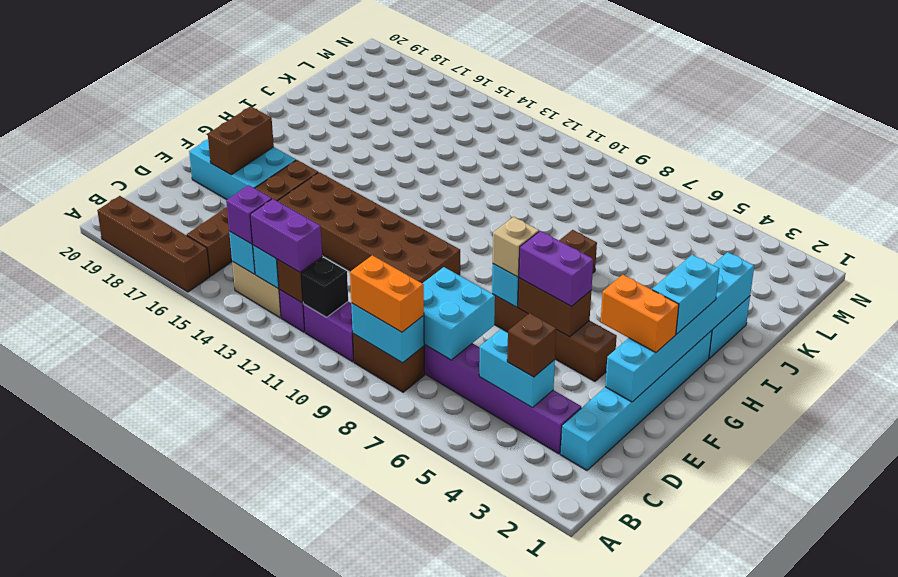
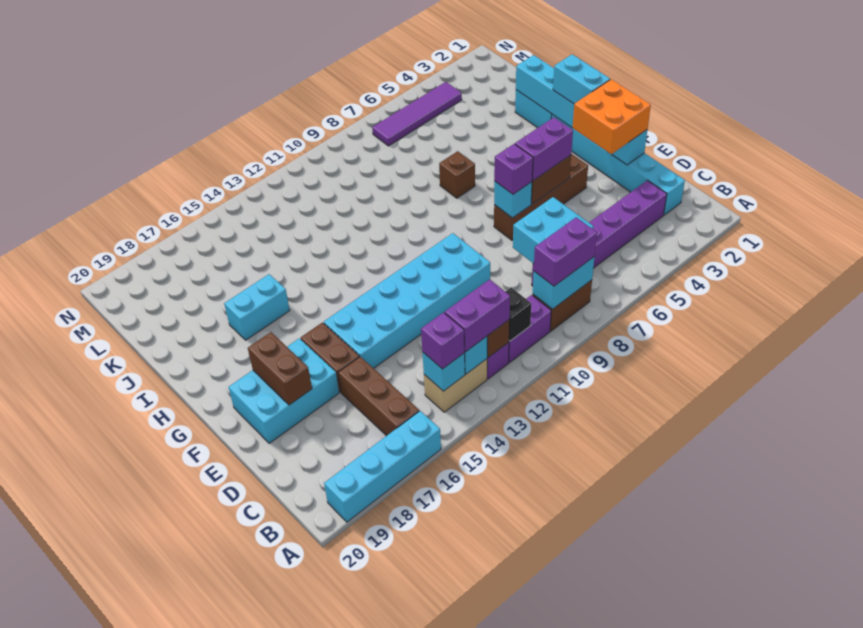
brown brick A16:A19 level 1 -> cyan brick A16:A19 level 1
orange brick B8:B9 level 3 -> purple brick B8:B9 level 3
cyan brick C4:C5 level 2 -> cyan brick I16:I17 level 1
brown brick C4 level 3 -> none
brown brick E10:F15 level 1 -> cyan brick E10:F15 level 1
orange brick F2:F3 level 3 -> orange brick E2:F3 level 3
tan brick F7 level 3 -> purple brick F7 level 3
none -> purple tile M4:M7 level 1

